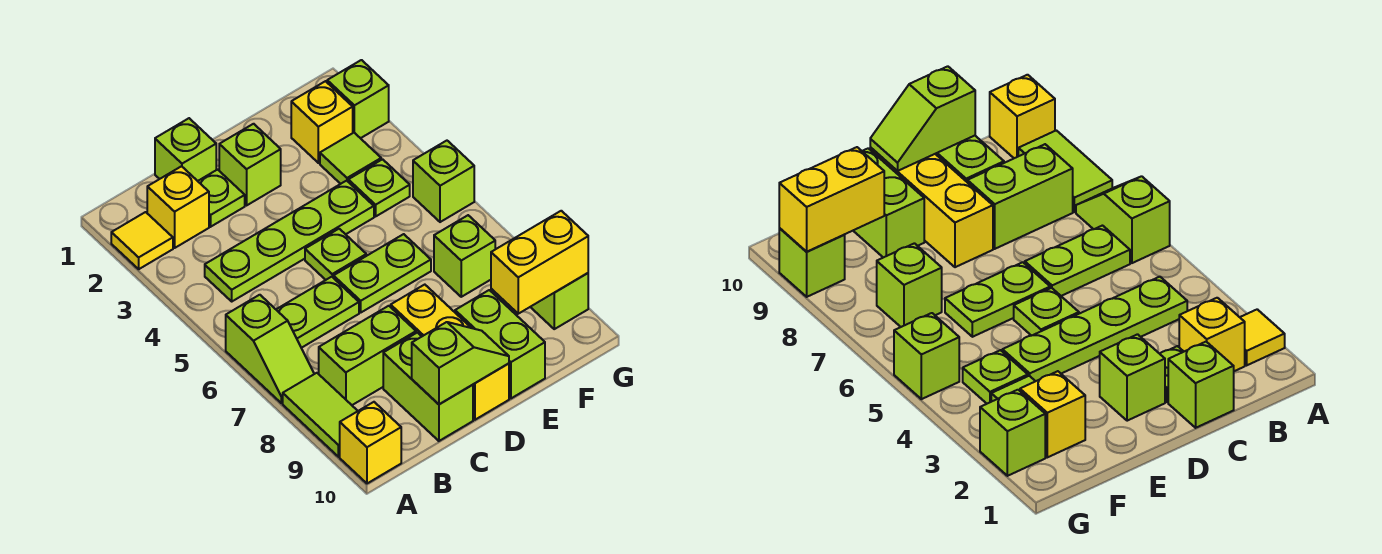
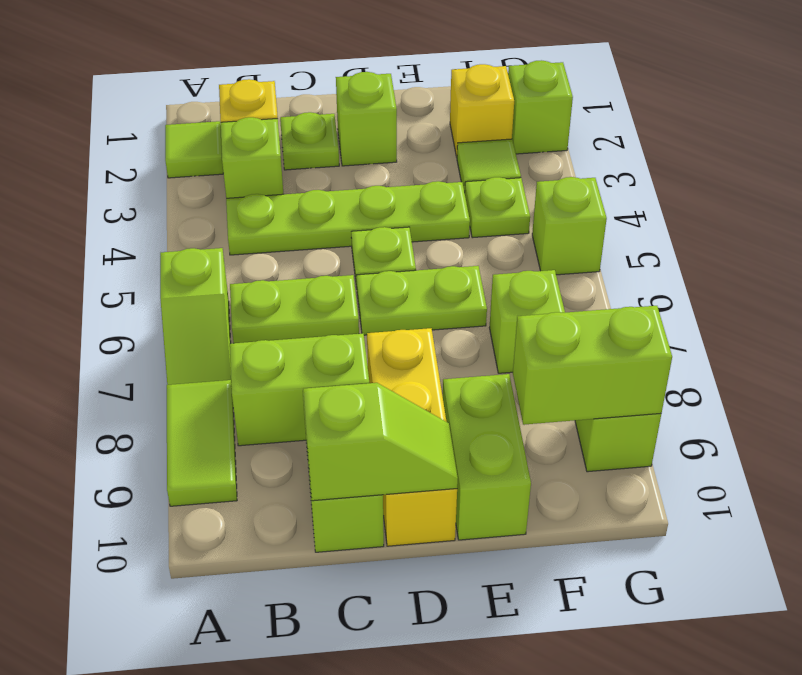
yellow tile A2 level 1 -> lime tile A2 level 1
yellow brick A10 level 1 -> none
lime brick C1 level 1 -> lime brick B3 level 1
yellow brick F9:G9 level 2 -> lime brick F9:G9 level 2

